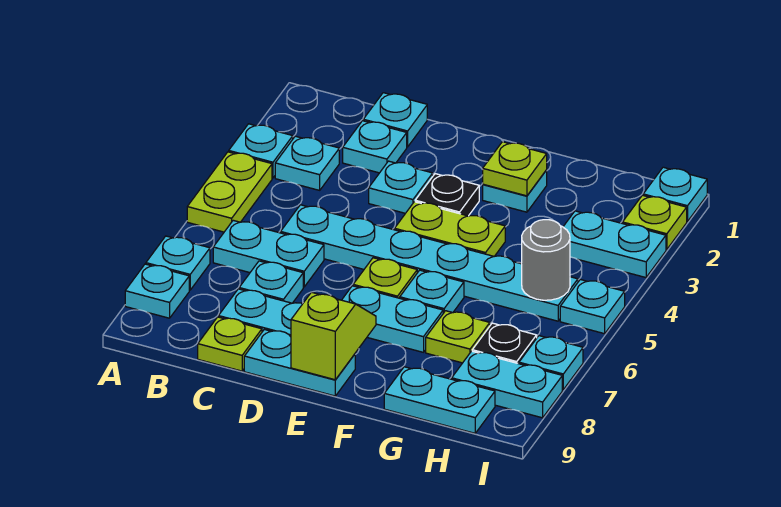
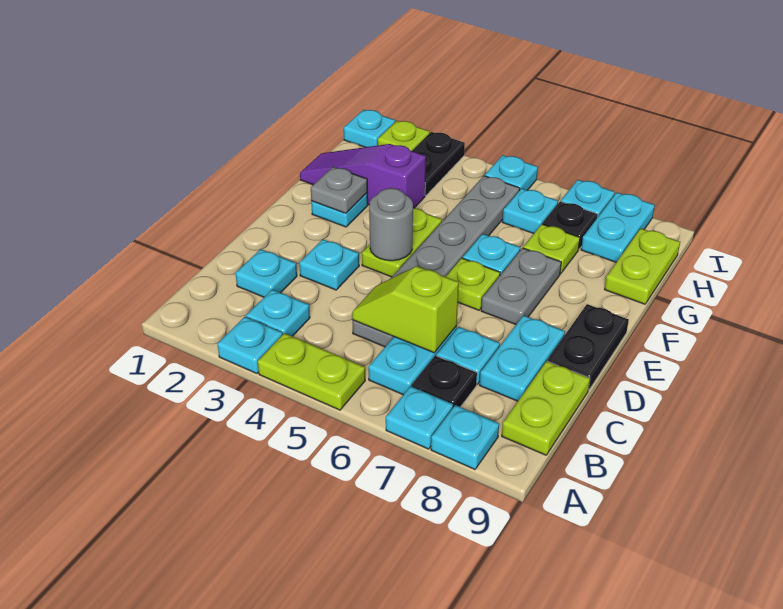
cyan plate C1 level 1 -> cyan plate H6 level 1
cyan plate C5:H5 level 1 -> grey plate C5:H5 level 1
lime plate C9 level 1 -> lime plate B9:C9 level 1
cyan plate D9:E9 level 1 -> black plate D9:E9 level 1
black plate E3 level 1 -> black plate B7 level 1
cyan plate E7:F7 level 1 -> grey plate E7:F7 level 1
lime slope E8:E9 level 2 top 9 -> lime slope C5:C6 level 2 top 6
lime plate F2 level 2 -> grey plate F2 level 2
none -> purple slope G1:G3 level 1 top 3
cyan plate G9:H9 level 1 -> lime plate G9:H9 level 1
cyan plate H3:I3 level 1 -> black plate H3:I3 level 1
grey round brick H5 level 2 -> grey round brick E4 level 2

